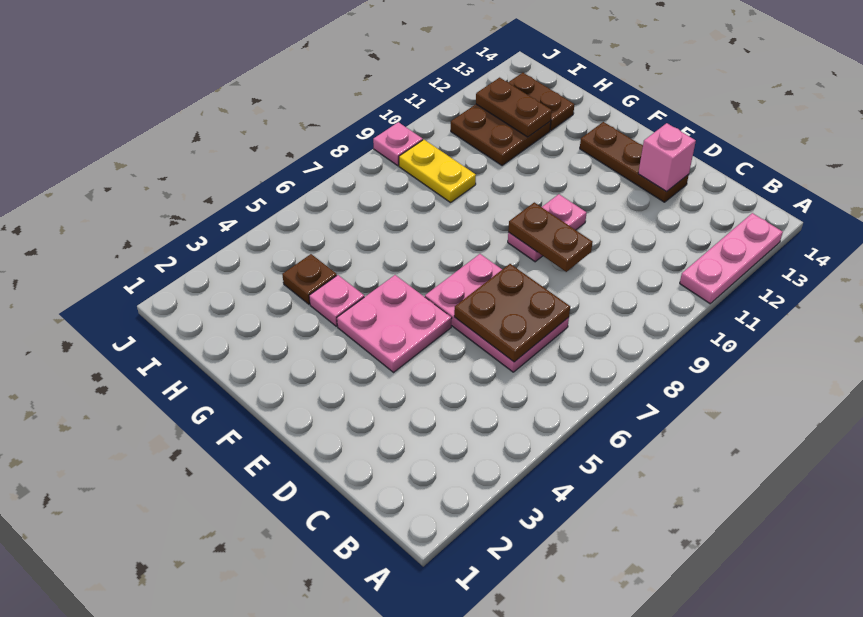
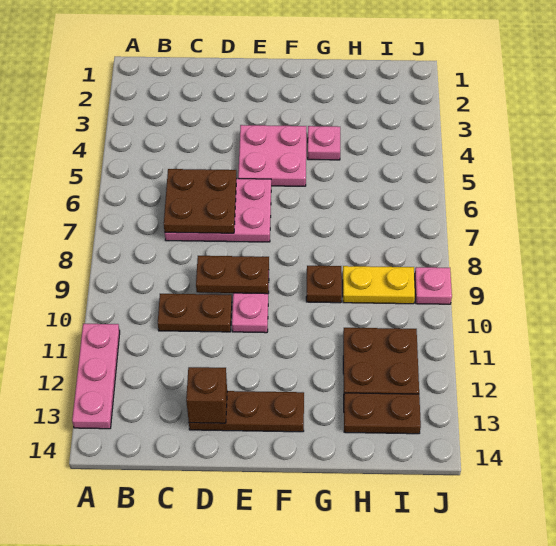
pink brick D13 level 2 -> brown brick D13 level 2
brown plate H4 level 1 -> brown plate G9 level 1
brown plate H12:I12 level 2 -> brown plate C10:D10 level 1

